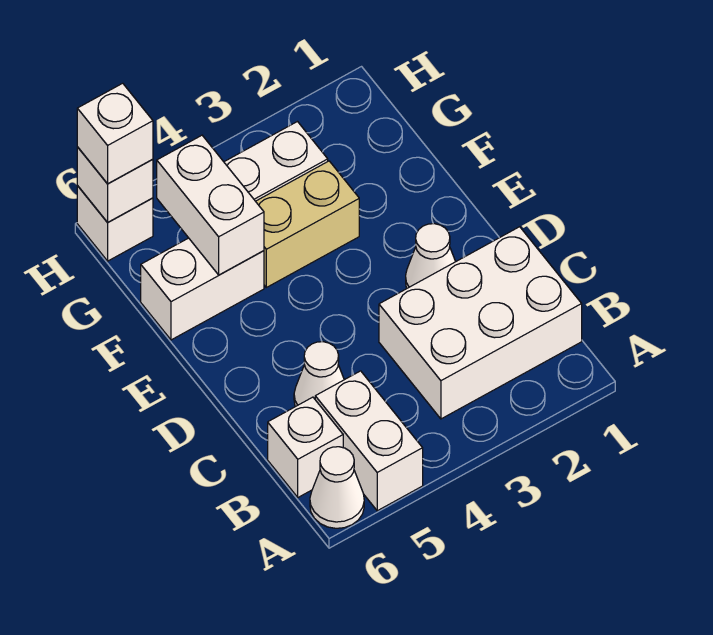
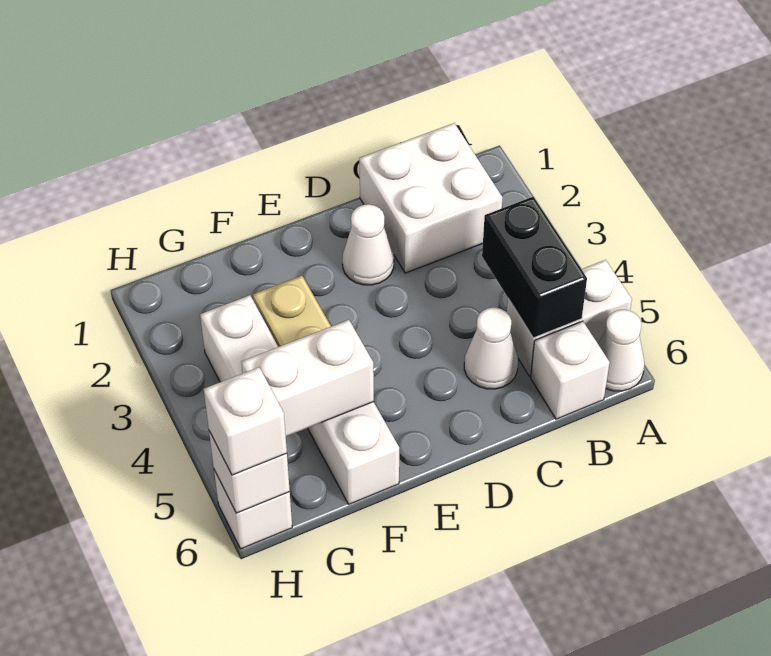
white brick B1:C3 level 1 -> white brick B1:C2 level 1
none -> black brick B4:B5 level 2

